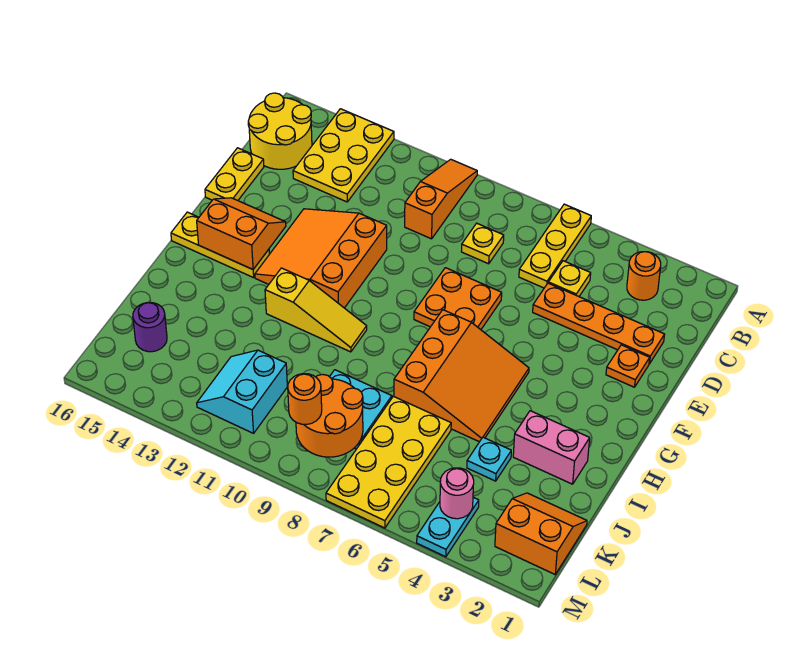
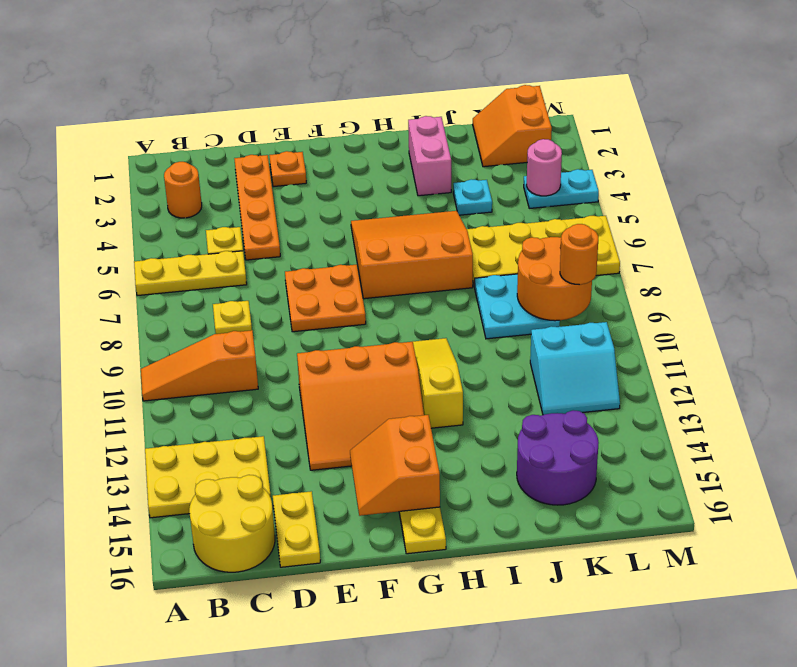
yellow plate D16:E16 level 1 -> yellow plate D15:D16 level 1
purple round brick K15 level 1 -> purple round brick J14:K15 level 1

